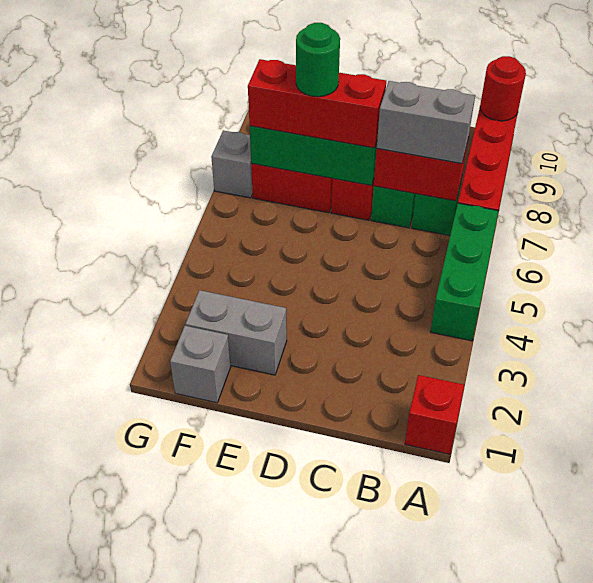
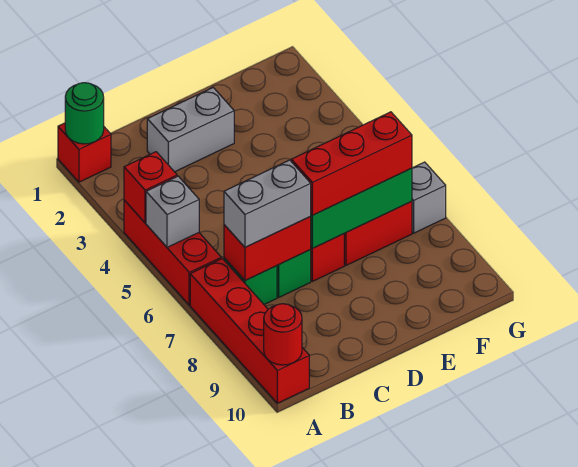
green brick A4:A6 level 1 -> red brick A4:A6 level 1
none -> red brick A4 level 2
grey brick E2:F2 level 1 -> grey brick C2:D2 level 1
green round brick E7 level 4 -> green round brick A1 level 2
grey brick F1 level 1 -> grey brick A5 level 2

